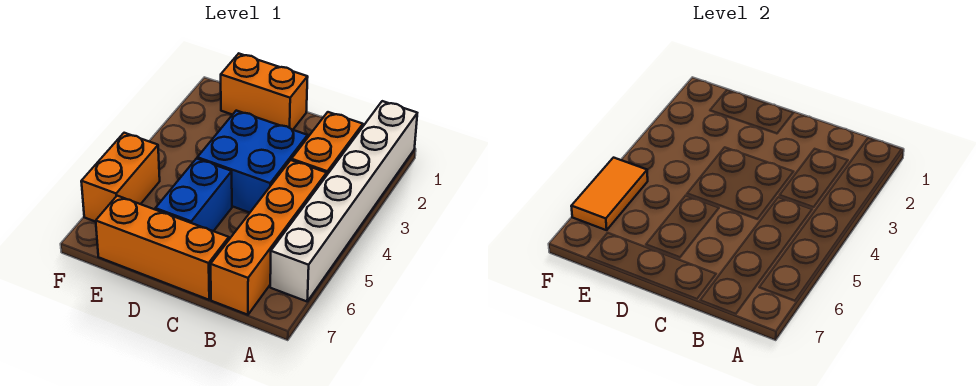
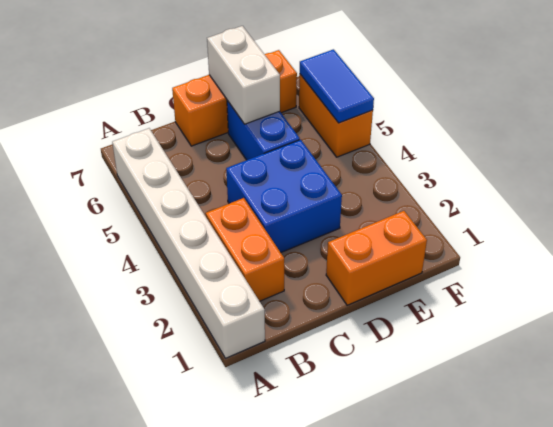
orange brick B4:B7 level 1 -> none
none -> white brick D6:D7 level 2
orange tile F5:F6 level 2 -> blue tile F5:F6 level 2

